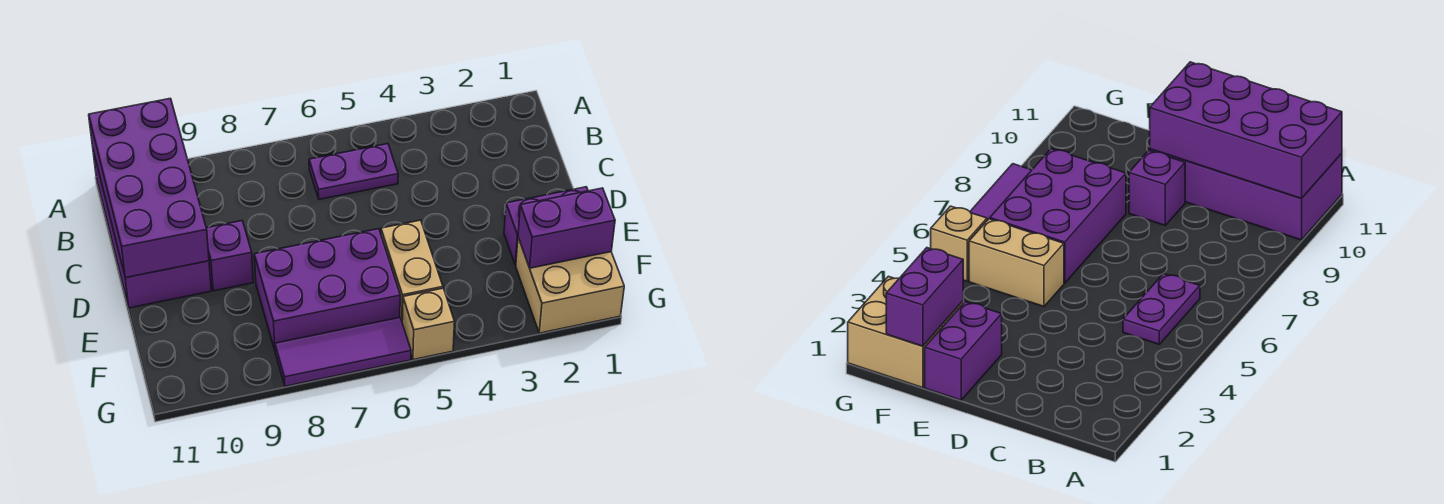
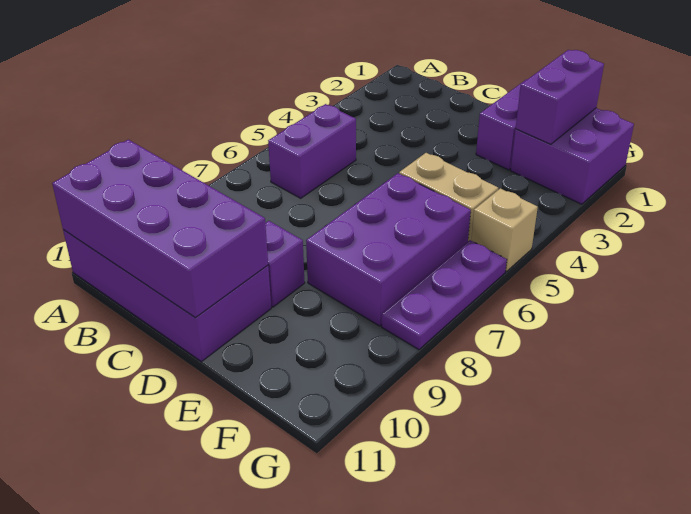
purple plate B5:B6 level 1 -> purple brick B5:B6 level 1
tan brick F1:G2 level 1 -> purple brick F1:G2 level 1
purple tile G6:G8 level 1 -> purple plate G6:G8 level 1

